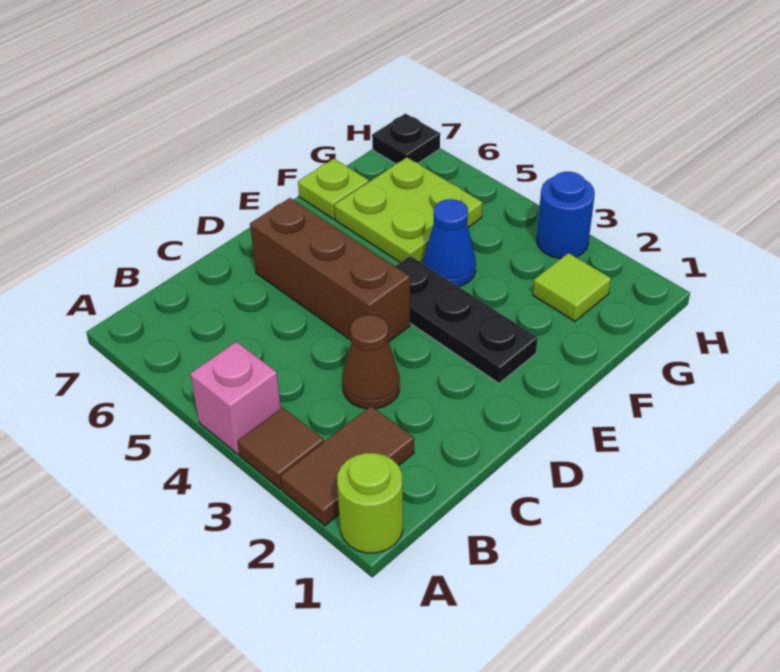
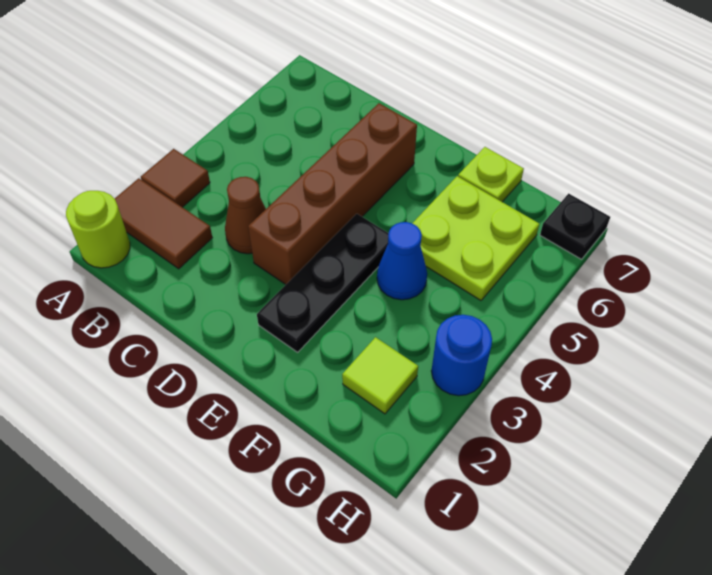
pink brick A4 level 1 -> none
brown brick D4:D6 level 1 -> brown brick D3:D6 level 1

